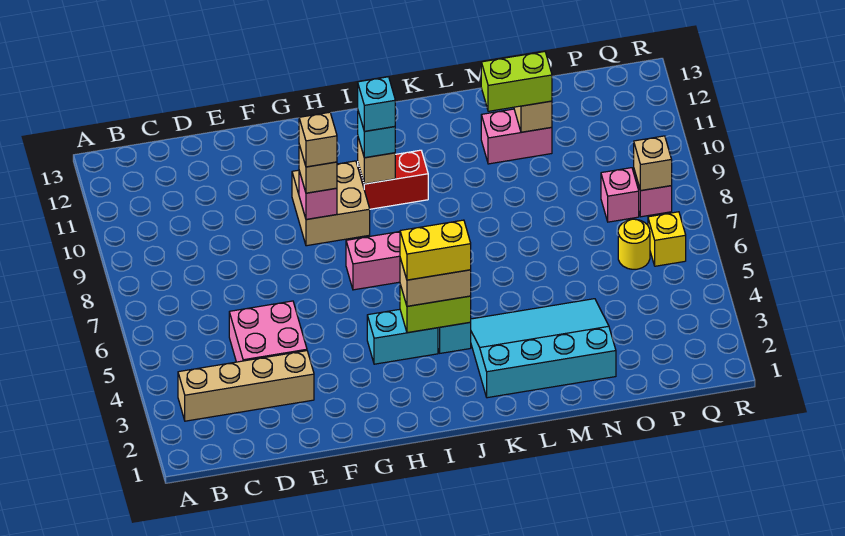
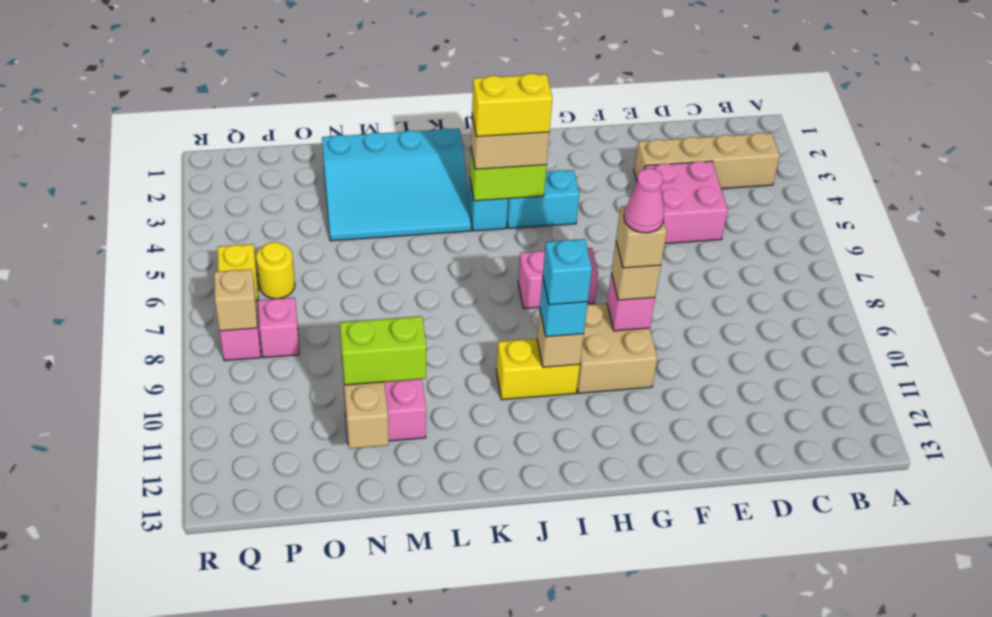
none -> pink cone G9 level 5
red brick I10:J10 level 1 -> yellow brick I10:J10 level 1

